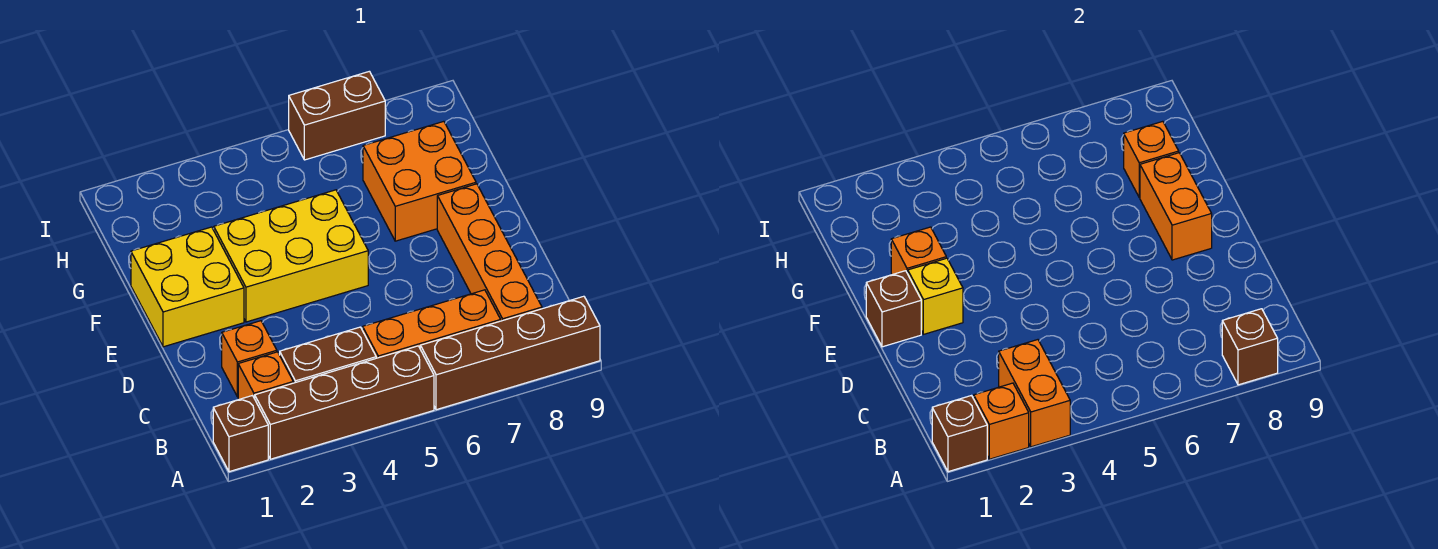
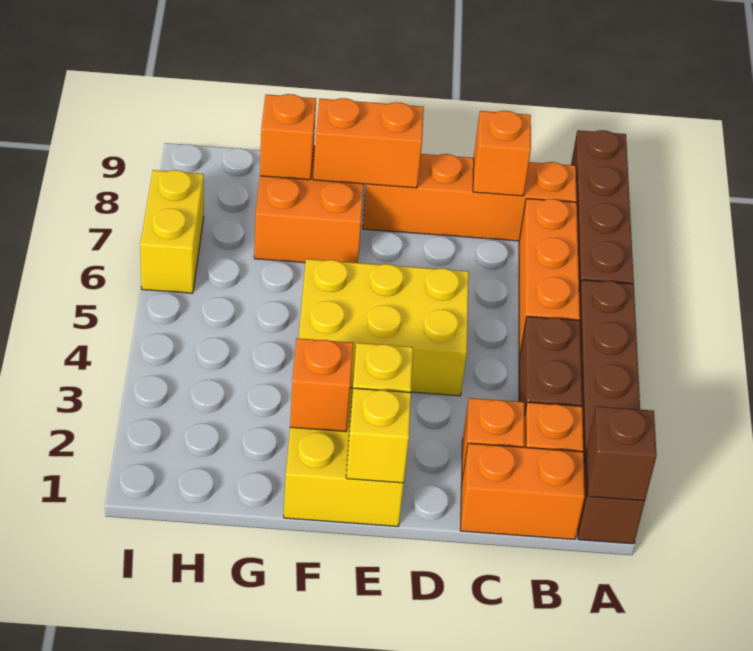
orange brick A2 level 2 -> orange brick C8 level 2
orange brick A3:B3 level 2 -> orange brick B1:C1 level 1
brown brick A8 level 2 -> none
brown brick E1 level 2 -> yellow brick E1 level 2
yellow brick E3:F5 level 1 -> yellow brick D4:F5 level 1
brown brick I6:I7 level 1 -> yellow brick I6:I7 level 1

